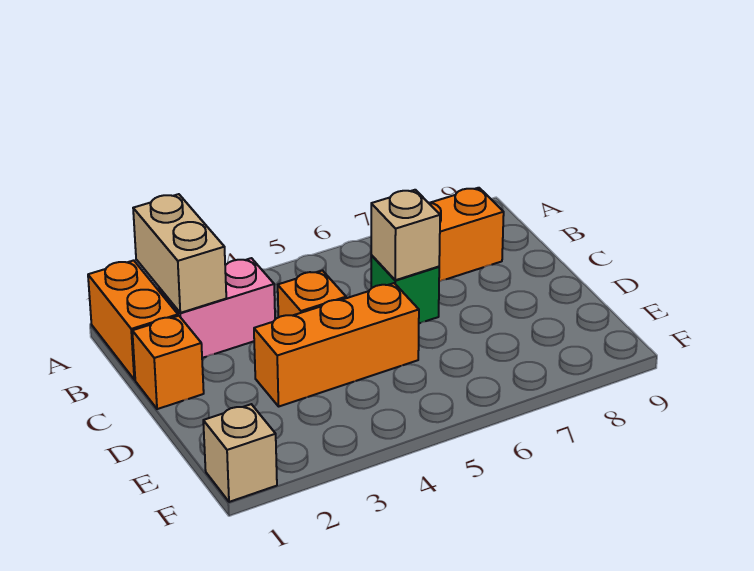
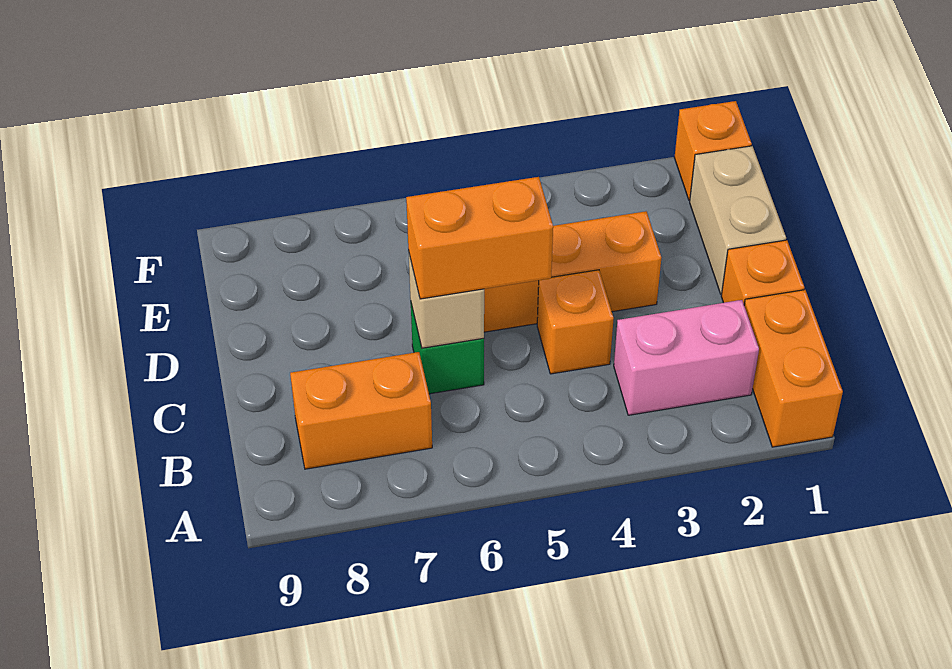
tan brick A2:B2 level 2 -> tan brick D1:E1 level 1
none -> orange brick C5:C6 level 3
tan brick F1 level 1 -> orange brick F1 level 1

